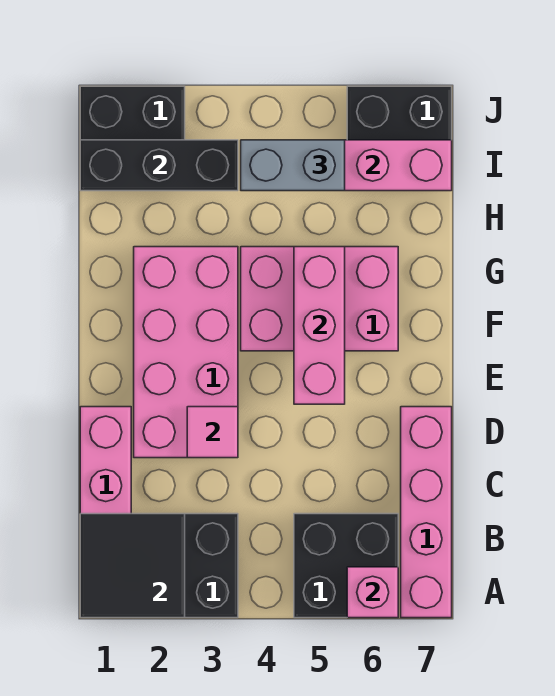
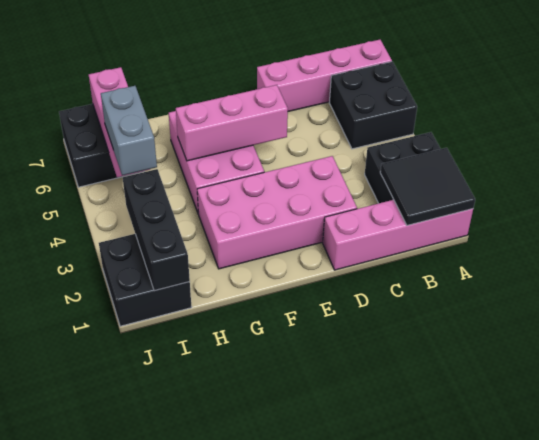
pink brick A6 level 2 -> none
pink tile D3 level 2 -> none

